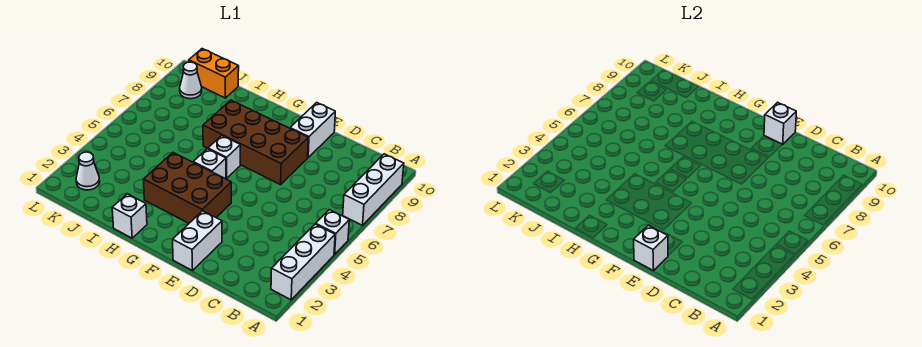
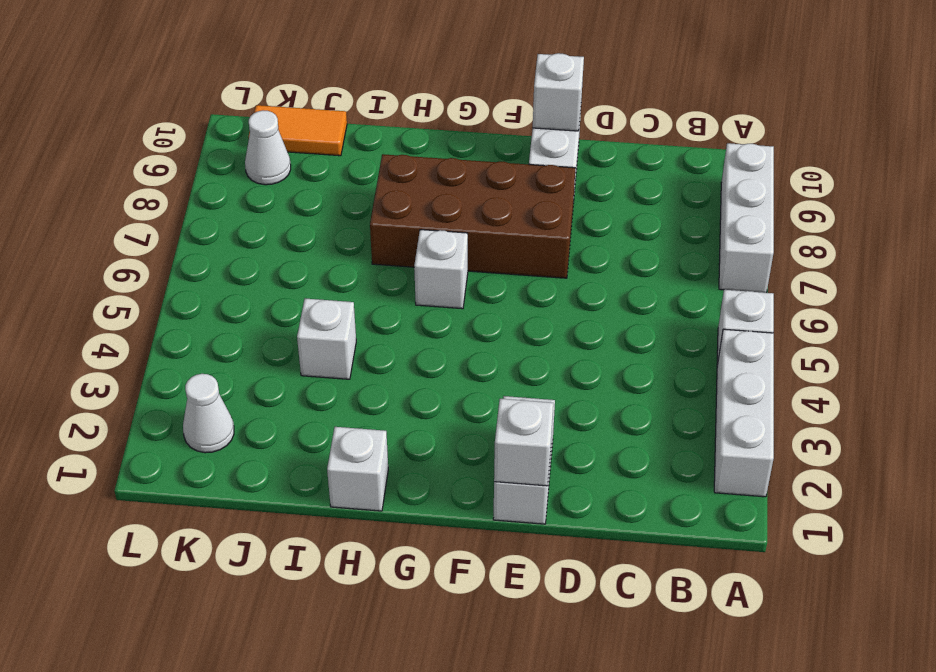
brown brick F3:H4 level 1 -> none
white brick G5 level 1 -> white brick I4 level 1
orange brick J10:K10 level 1 -> orange tile J10:K10 level 1

